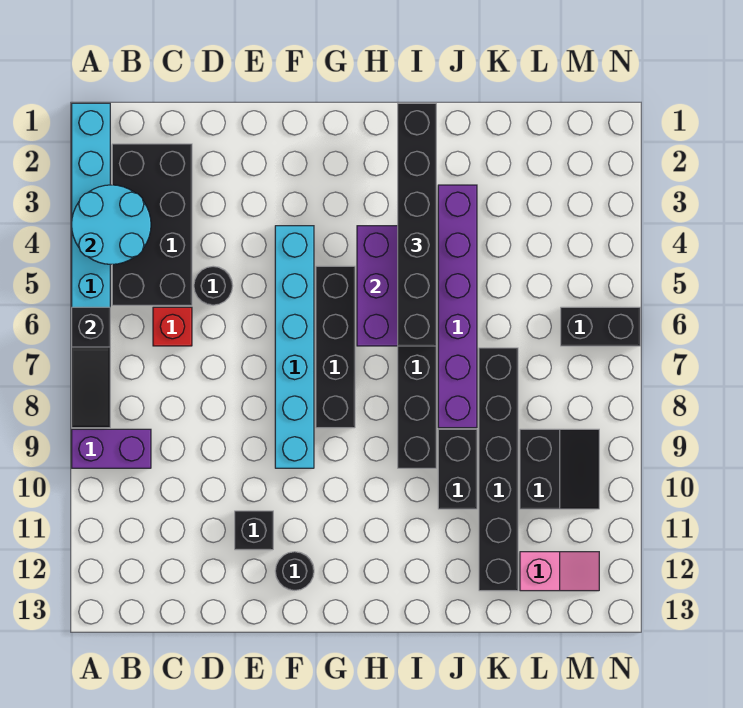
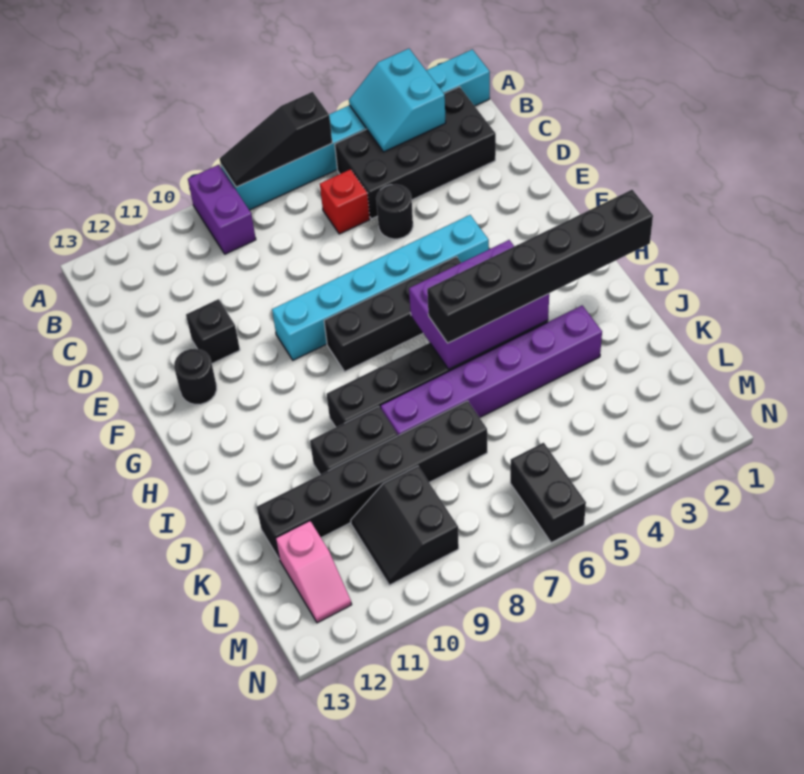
cyan round brick A3:B4 level 2 -> cyan slope A3:B4 level 2 top 3
black slope L9:M10 level 1 top L -> black slope L9:M10 level 1 top 9

